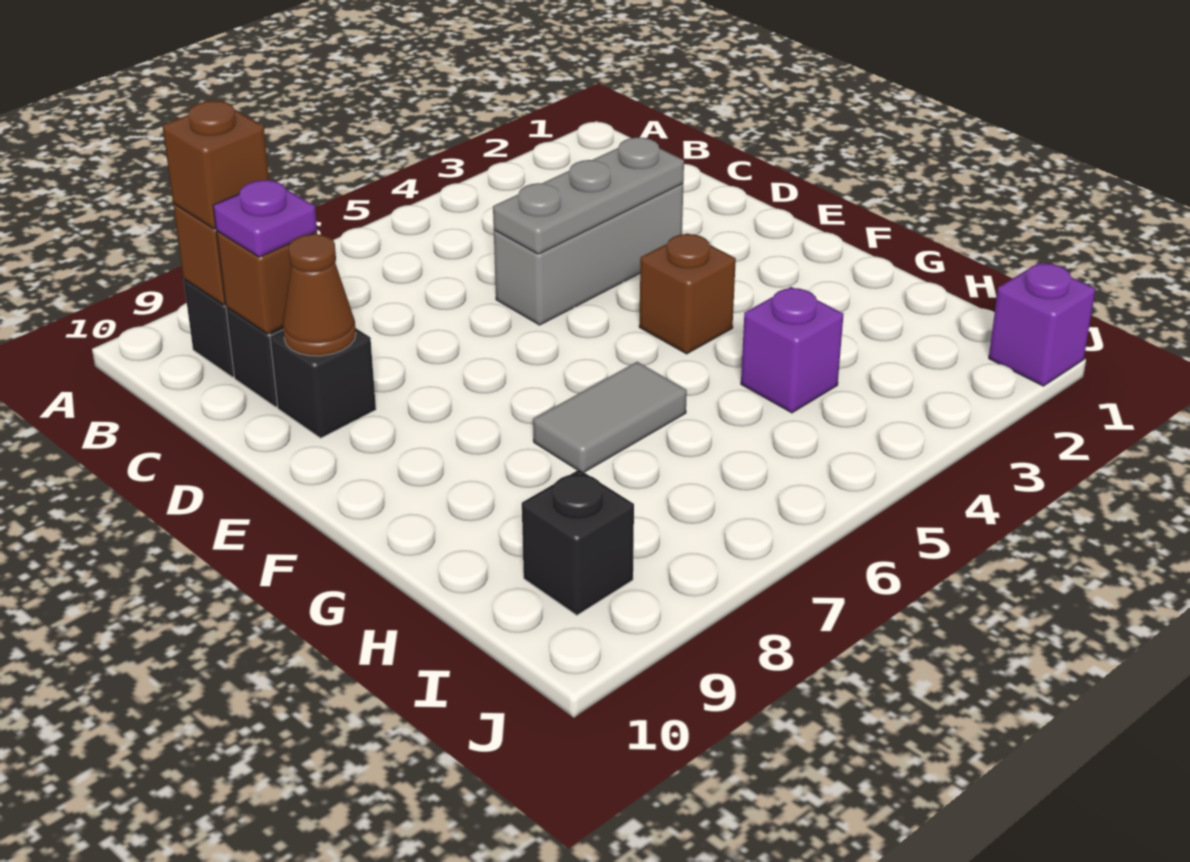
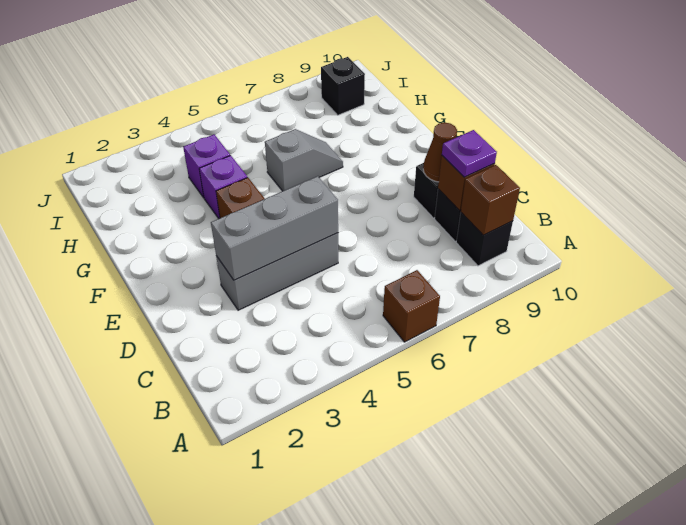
brown brick B9 level 3 -> brown brick A6 level 1
grey plate D3:D5 level 2 -> grey brick D3:D5 level 2
grey tile G6:G7 level 1 -> grey slope G6:G7 level 1 top 6
purple brick J1 level 1 -> purple brick G4 level 1

